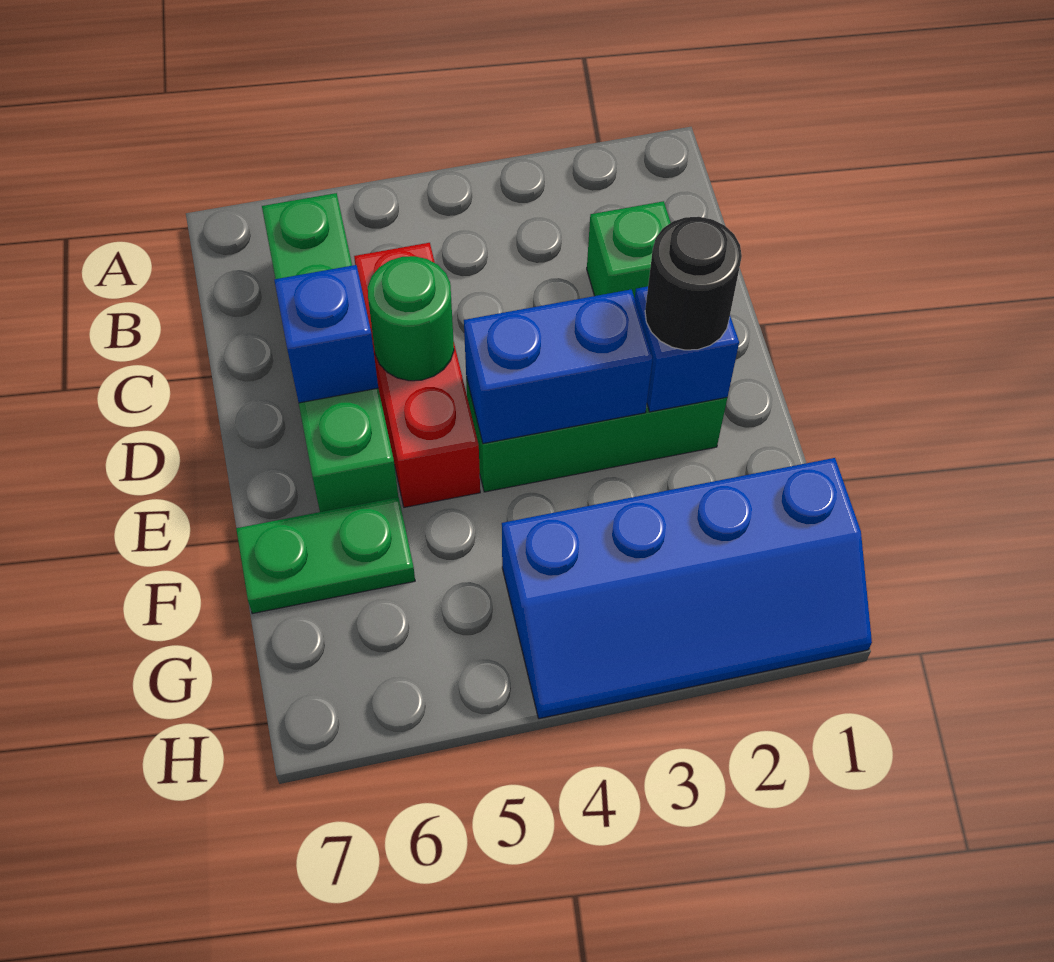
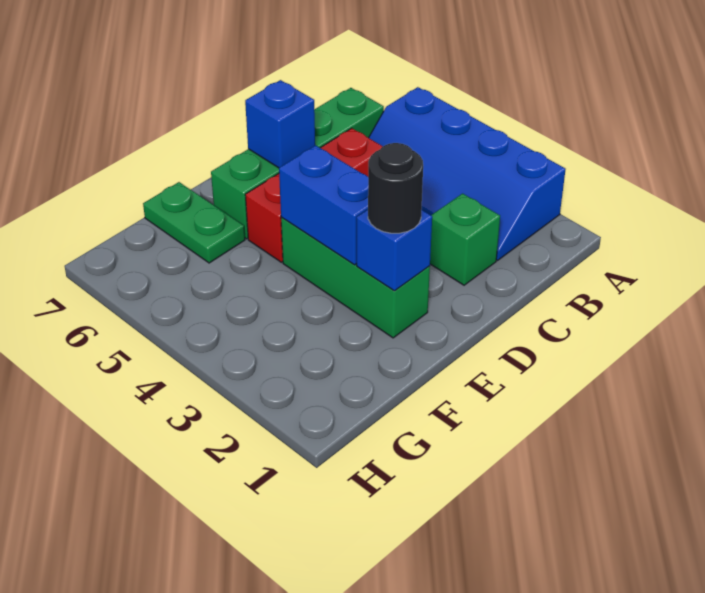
green round brick D5 level 2 -> none
blue slope G1:H4 level 1 top G -> blue slope A2:B5 level 1 top A

